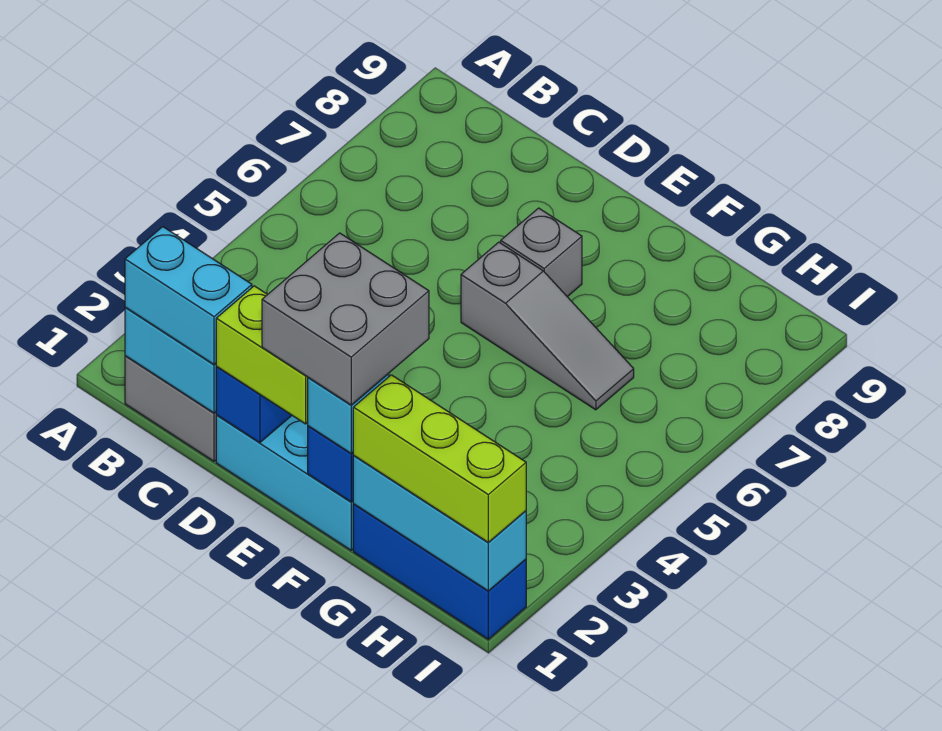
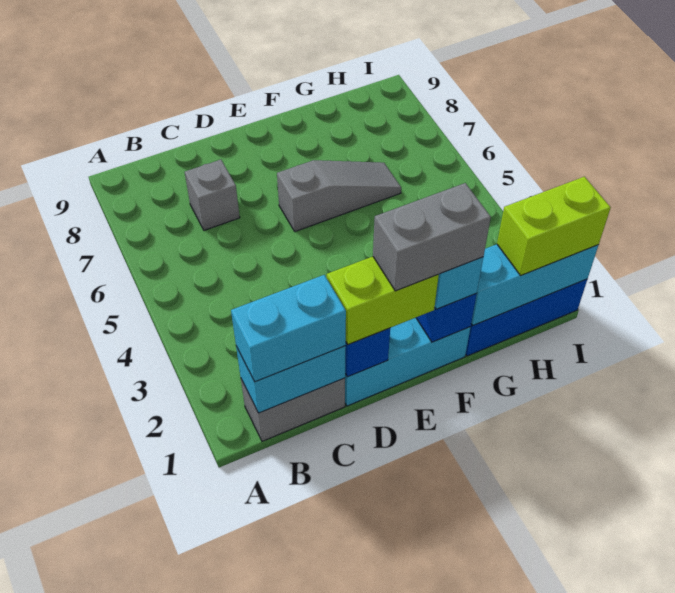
grey brick E1:F2 level 4 -> grey brick E1:F1 level 4
grey brick E7 level 1 -> grey brick C7 level 1
lime brick G1:I1 level 3 -> lime brick H1:I1 level 3

